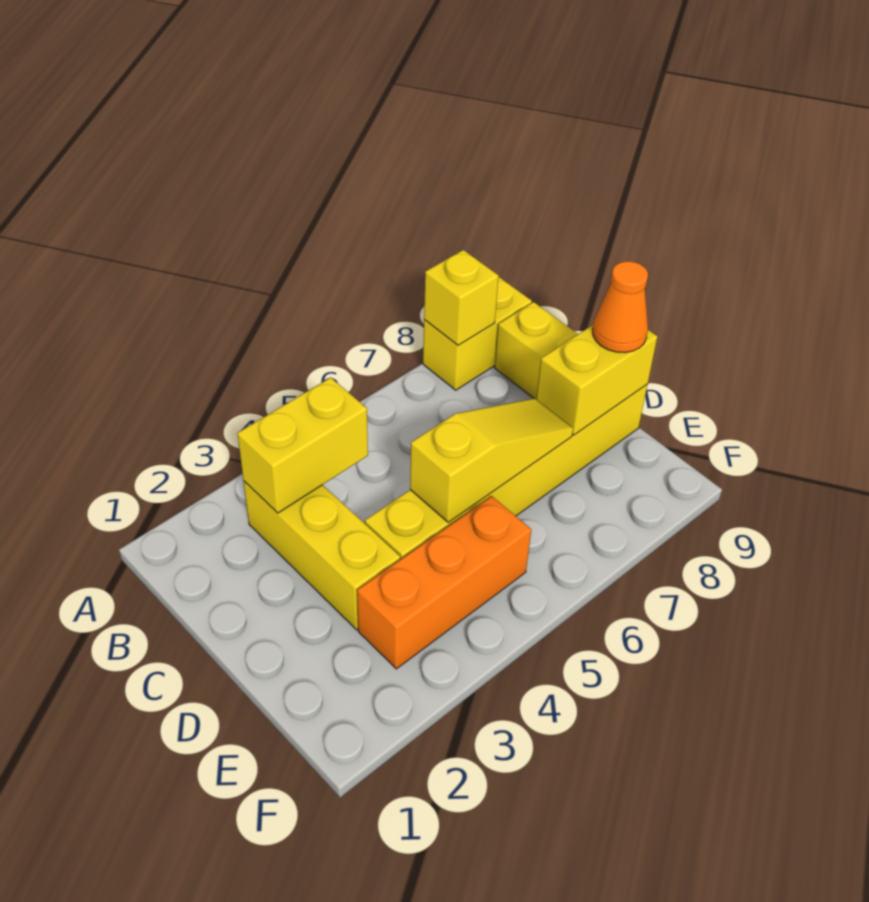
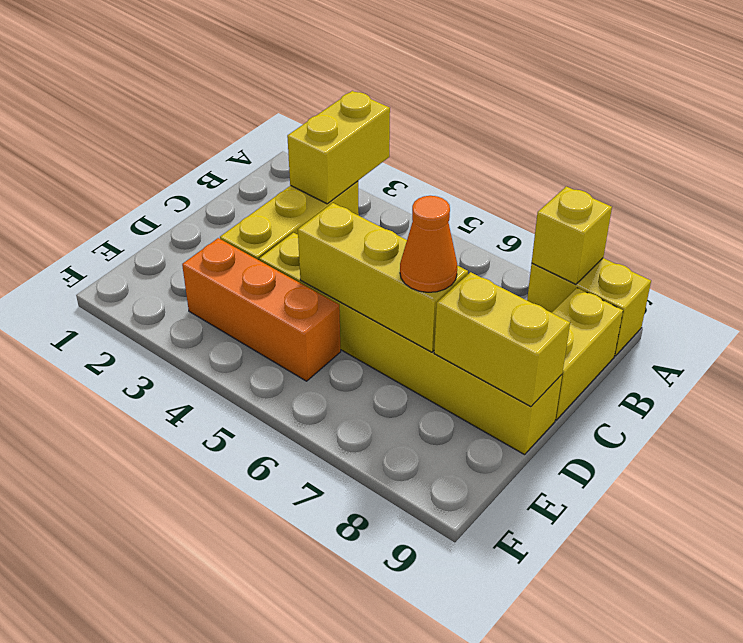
yellow brick B3:B4 level 2 -> yellow brick A3:B3 level 2
yellow slope D5:D7 level 2 top 5 -> yellow brick D5:D7 level 2
orange cone D9 level 3 -> orange cone D7 level 3

